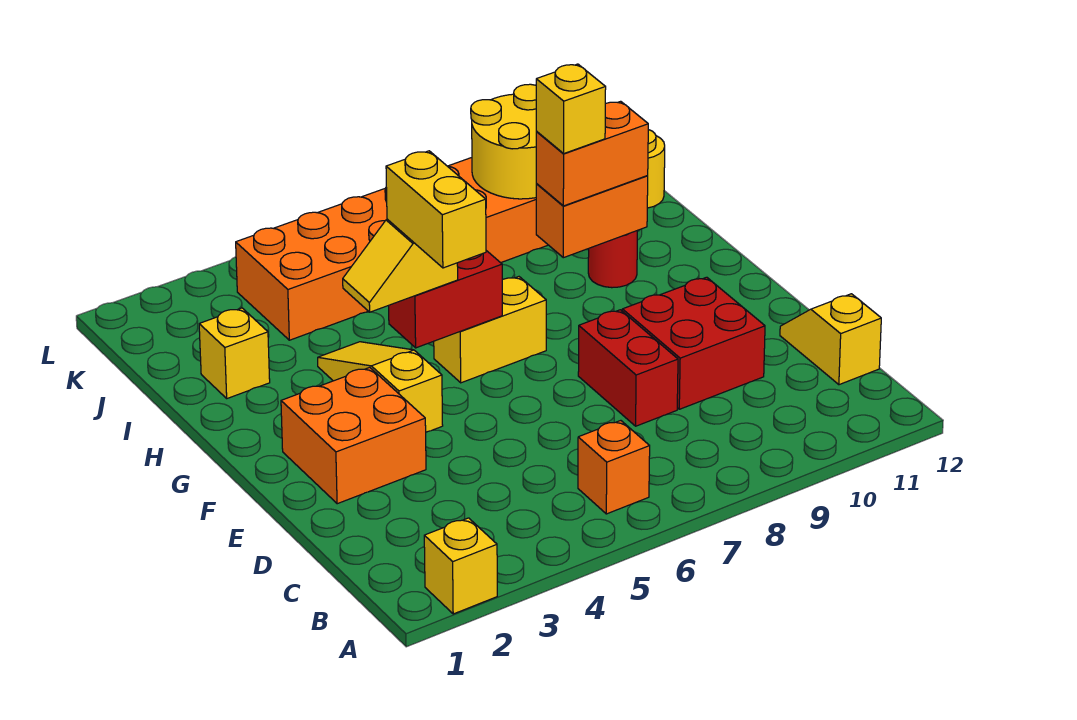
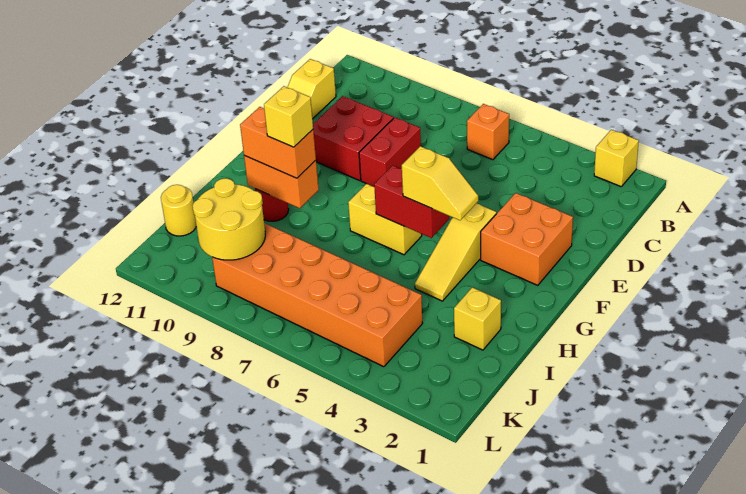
yellow brick F5:G5 level 4 -> none

